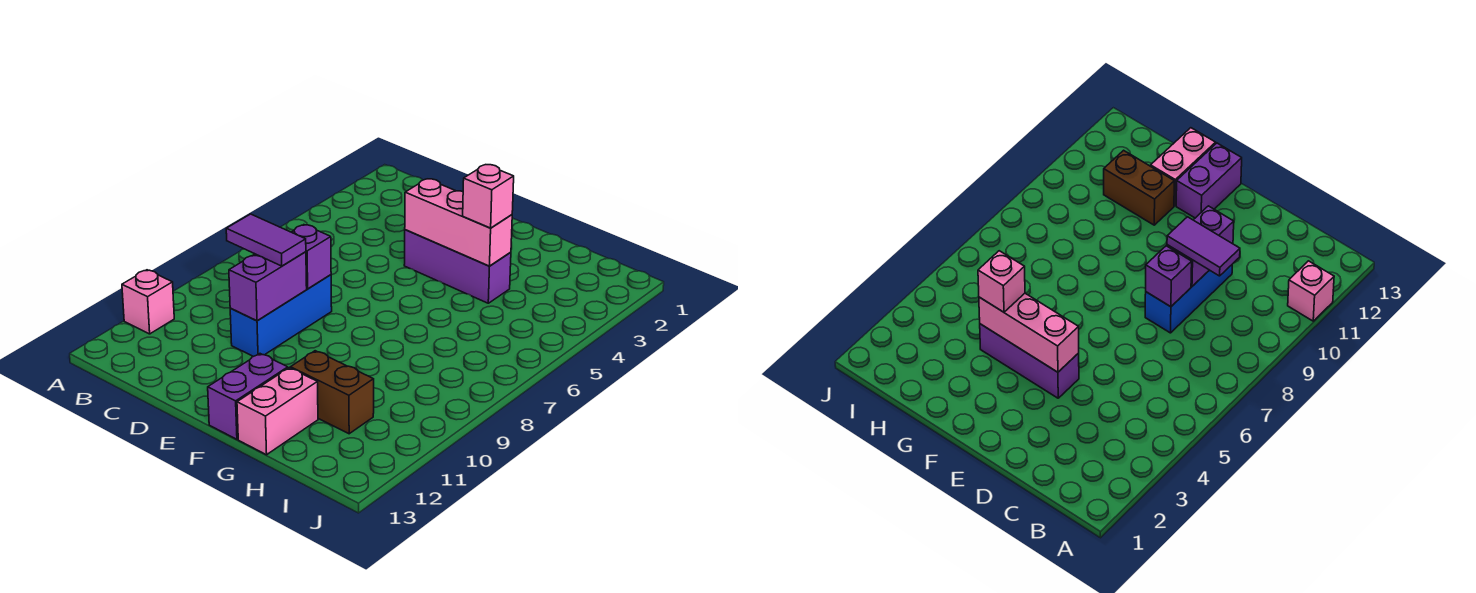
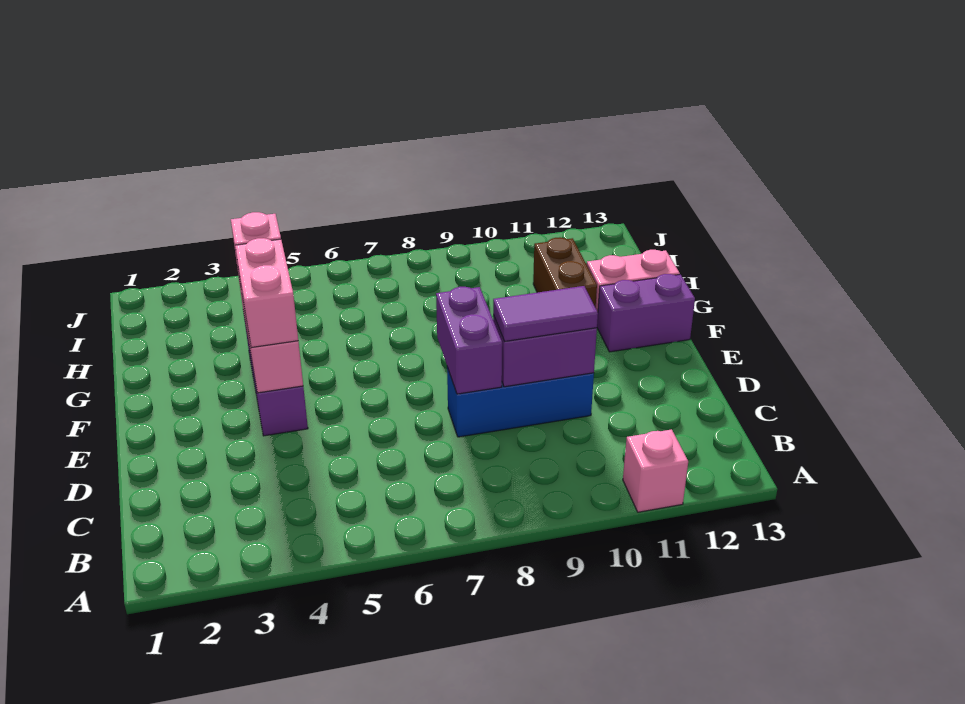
purple tile C9:D9 level 3 -> purple tile D9:D10 level 3
purple brick D8 level 2 -> purple brick D8:E8 level 2
none -> pink brick E4:F4 level 3

